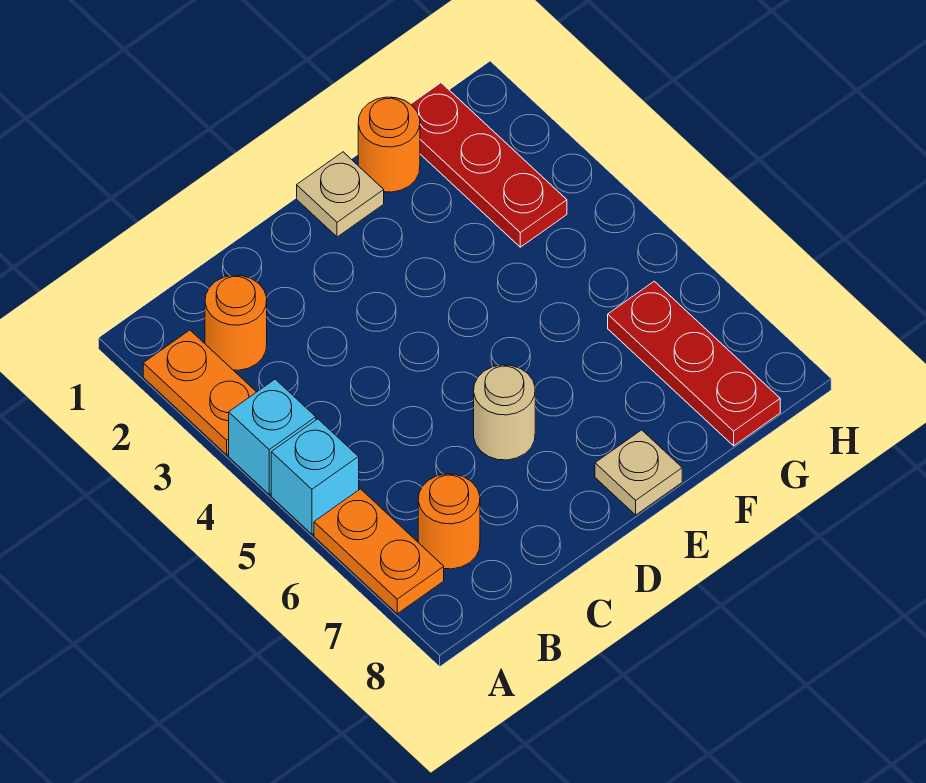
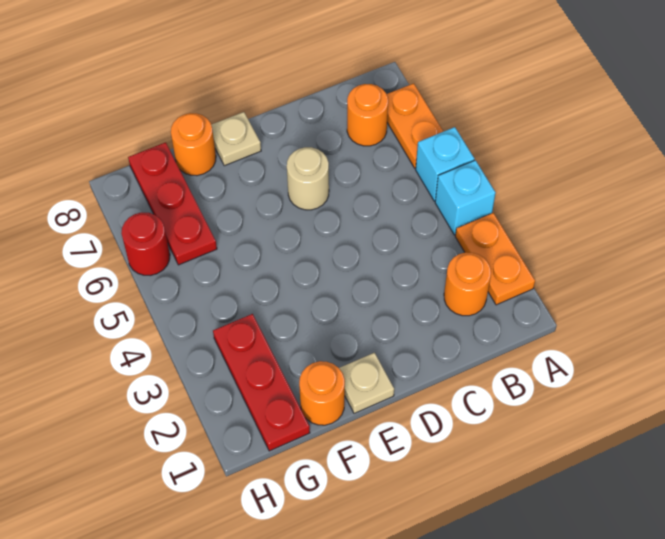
none -> orange round brick F8 level 1
none -> red round brick H6 level 1

